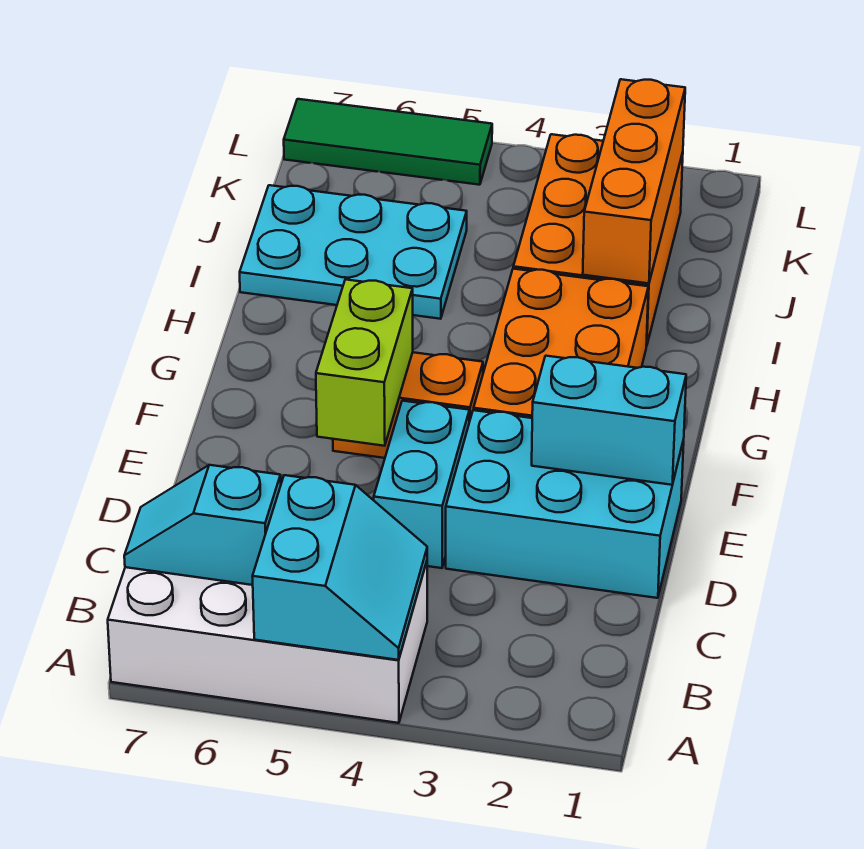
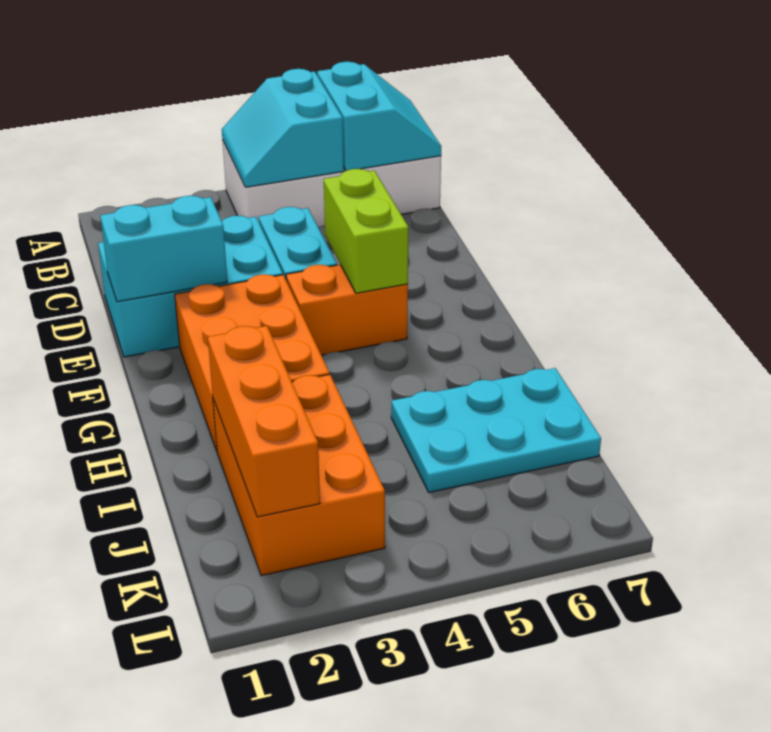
cyan slope B6:B7 level 2 top 6 -> cyan slope A6:B7 level 2 top 6
green tile L5:L7 level 1 -> none

